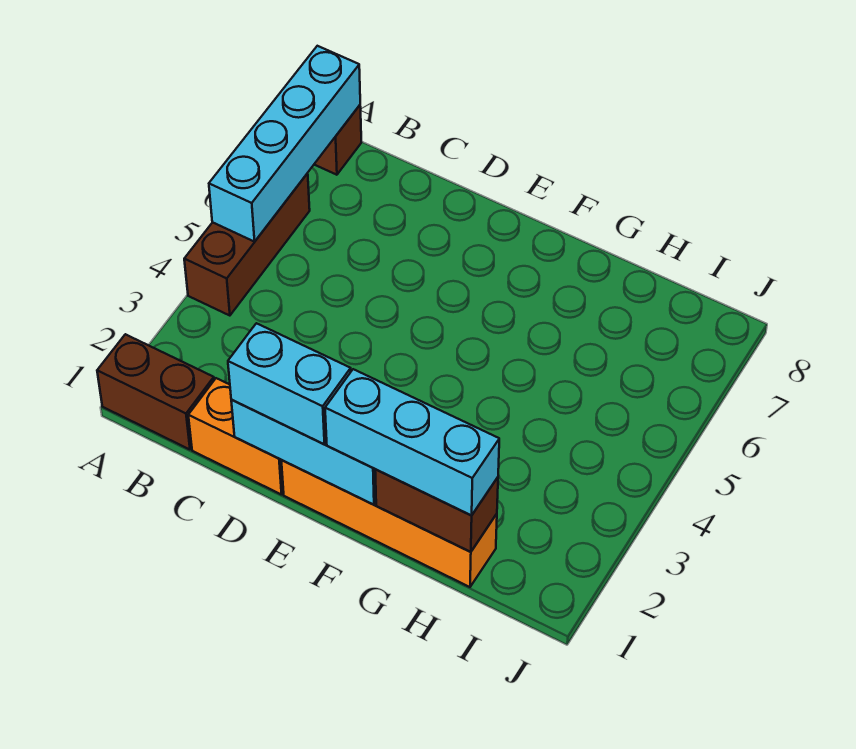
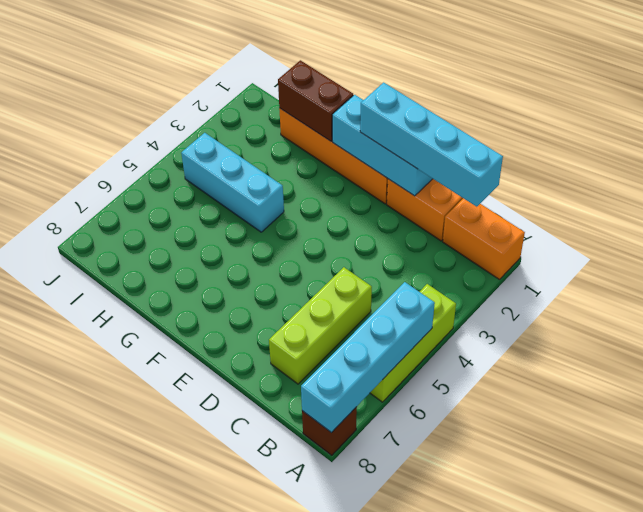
brown brick A1:B1 level 1 -> orange brick A1:B1 level 1
brown brick A4:A6 level 1 -> lime brick A4:A6 level 1
none -> lime brick C5:C7 level 1
cyan brick D1:E1 level 3 -> cyan brick B1:E1 level 3
cyan brick F1:H1 level 3 -> cyan brick G4:I4 level 1

